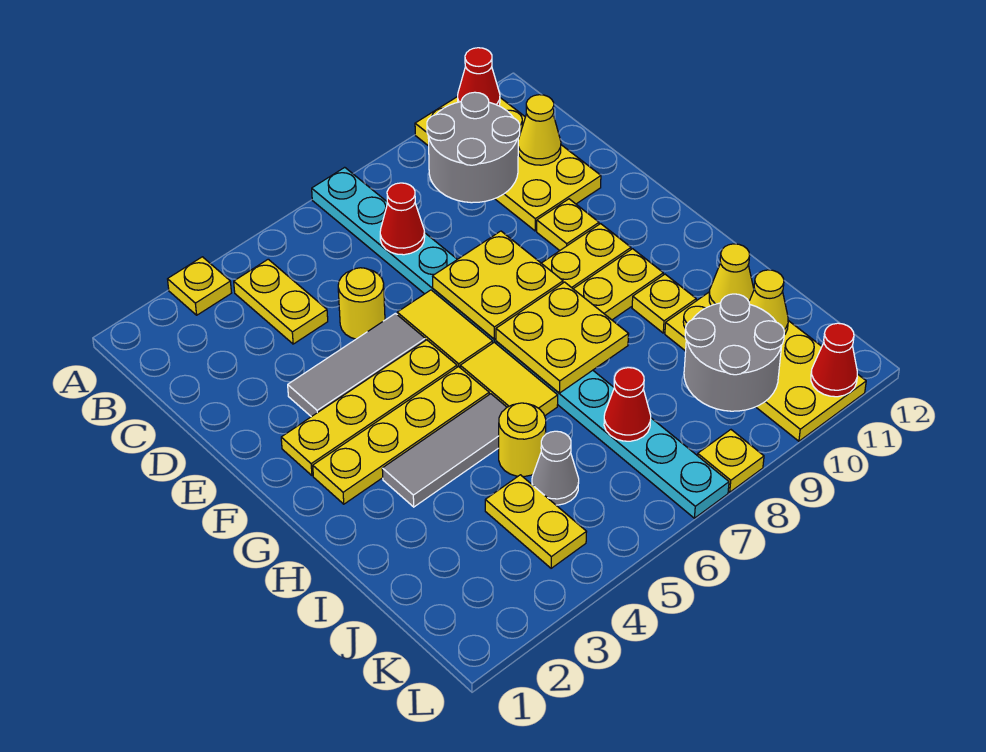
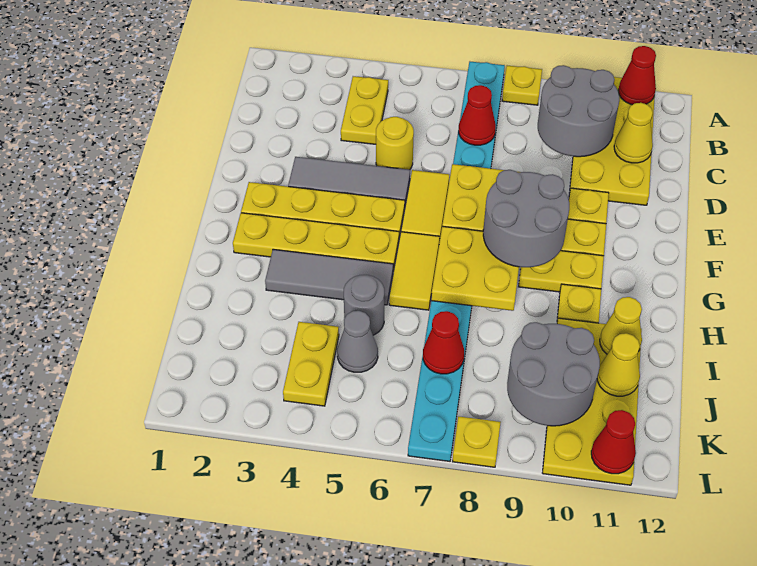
yellow plate A3 level 1 -> yellow plate A8 level 1
none -> grey round brick F8:G9 level 3
yellow round brick I5 level 1 -> grey round brick I5 level 1

